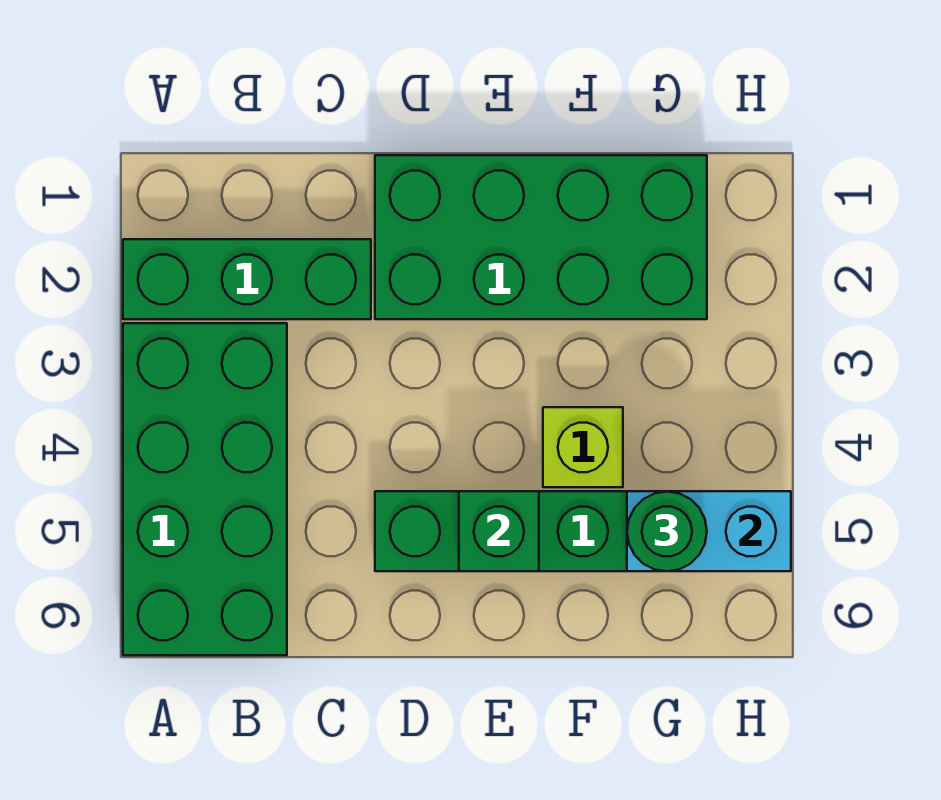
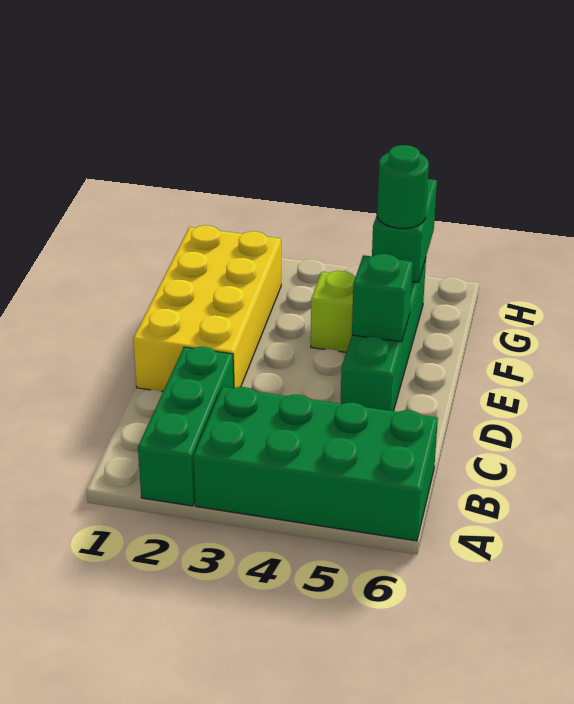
green brick D1:G2 level 1 -> yellow brick D1:G2 level 1
cyan brick G5:H5 level 2 -> green brick G5:H5 level 2

